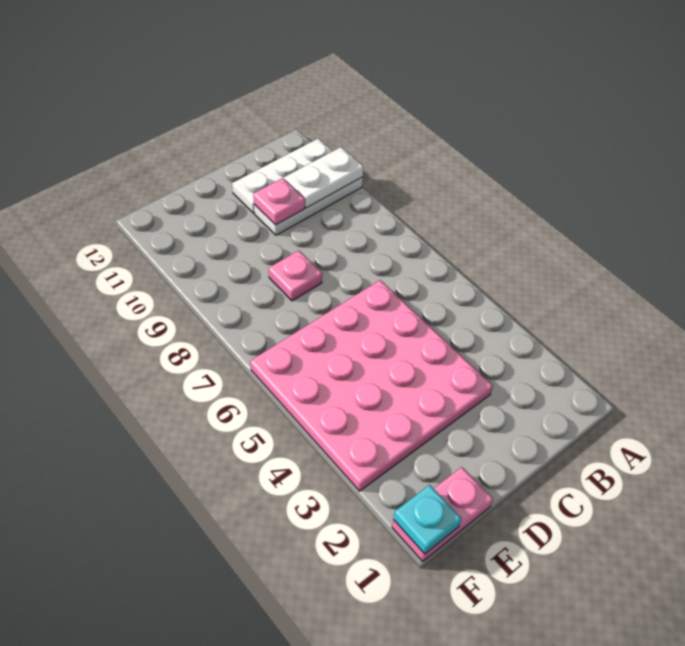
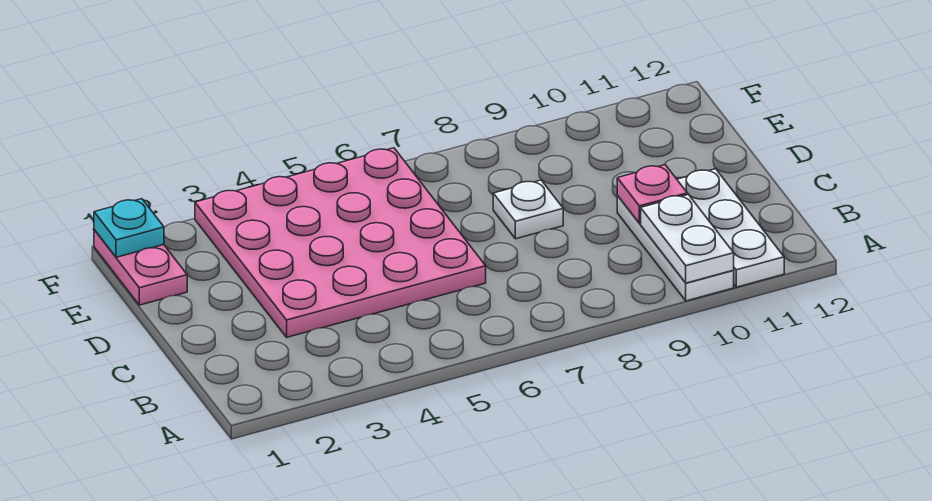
pink plate D8 level 1 -> white plate D8 level 1

